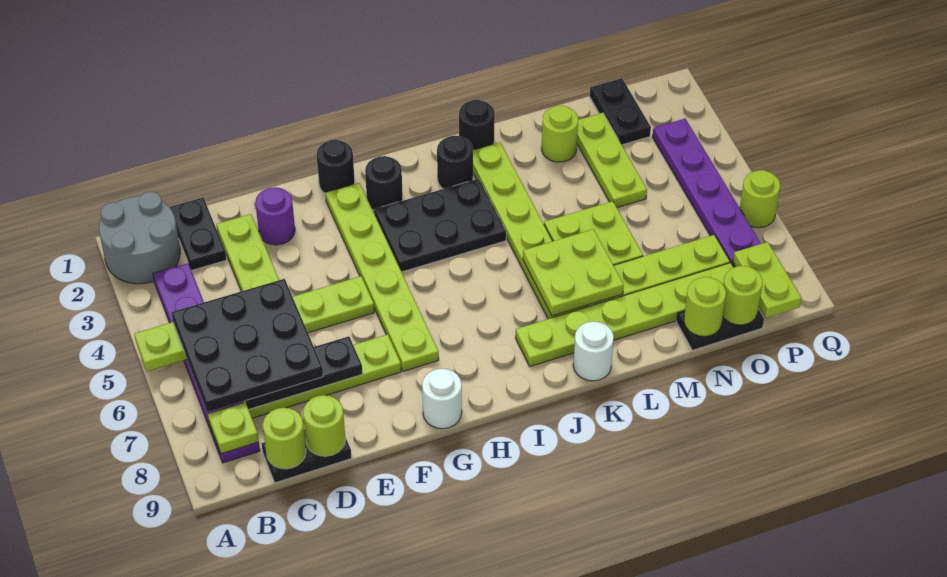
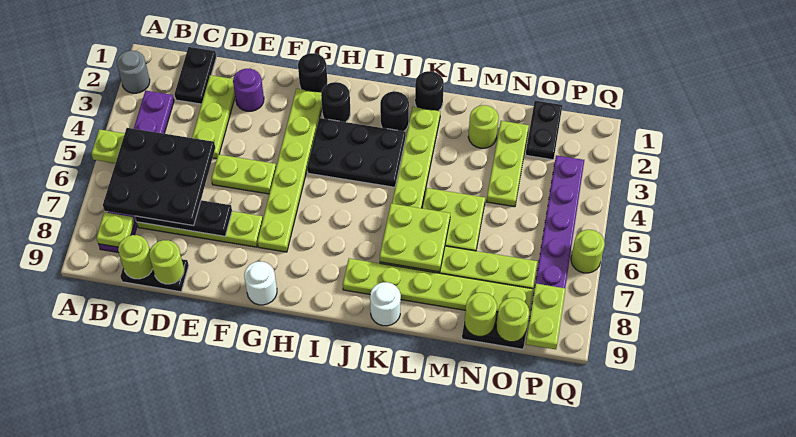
grey round brick A1:B2 level 1 -> grey round brick A2 level 1

